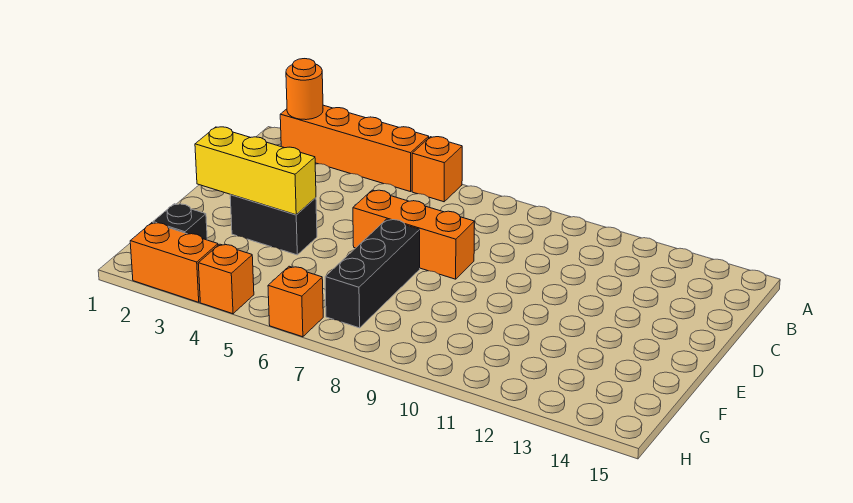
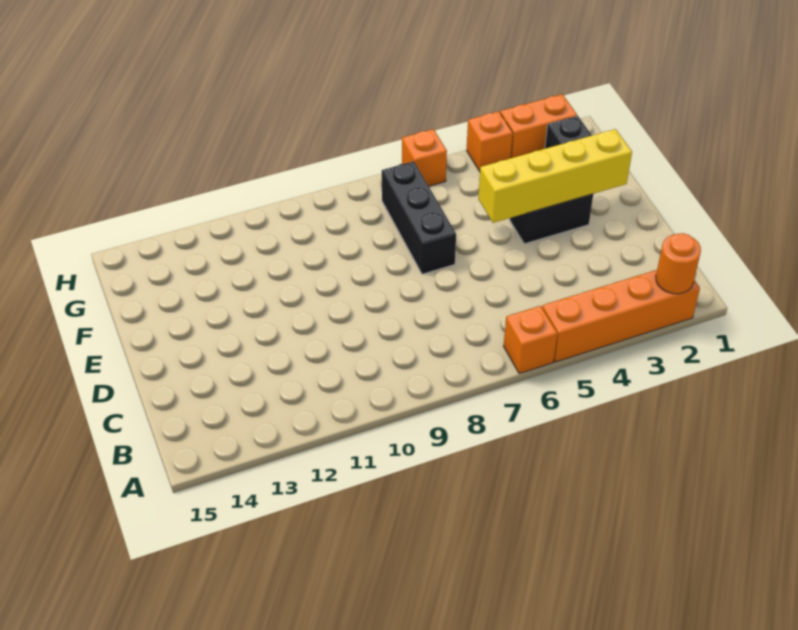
orange brick D6:D8 level 1 -> none
yellow brick E2:E4 level 2 -> yellow brick E2:E5 level 2

